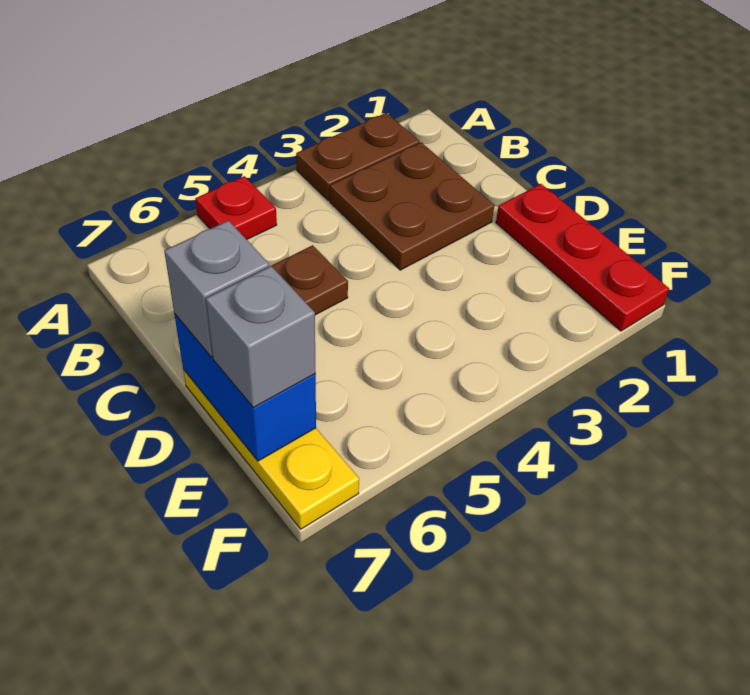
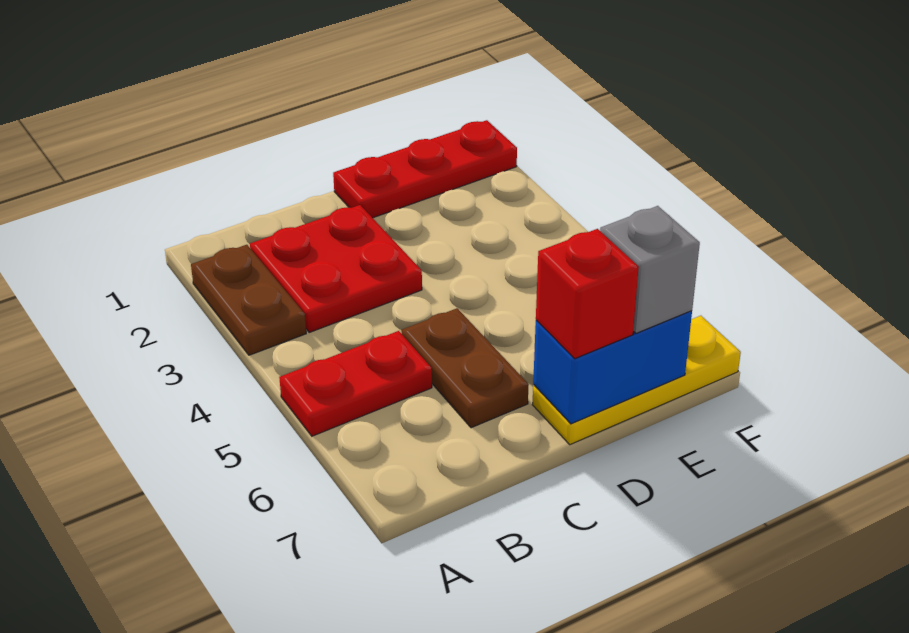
red plate A5 level 1 -> red plate A5:B5 level 1
brown plate B2:C3 level 1 -> red plate B2:C3 level 1
grey brick D7 level 3 -> red brick D7 level 3

